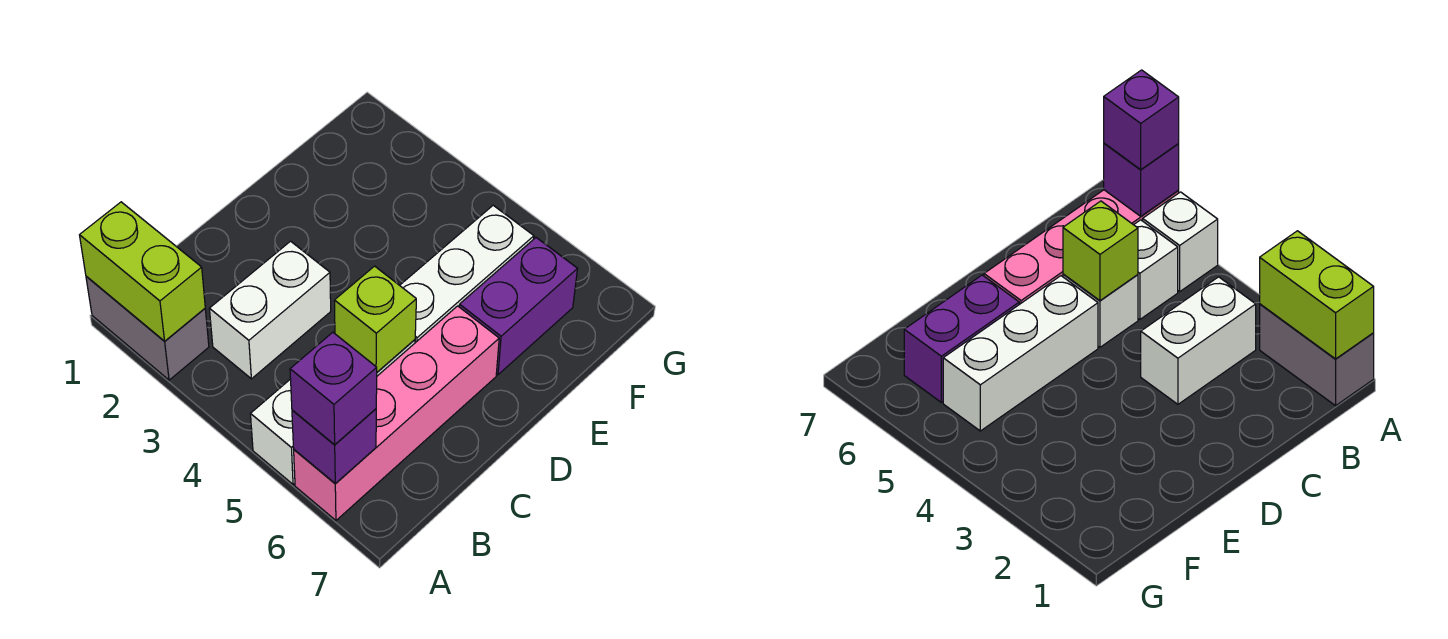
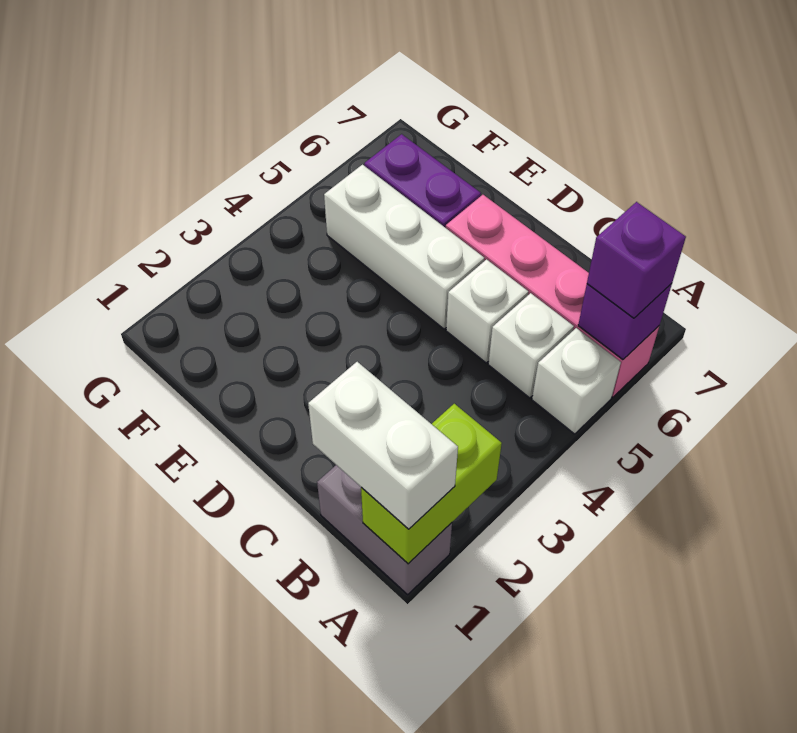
grey brick A1:A2 level 1 -> grey brick A1:B1 level 1
white brick B3:C3 level 1 -> white brick A1:B1 level 3
lime brick C5 level 2 -> none

